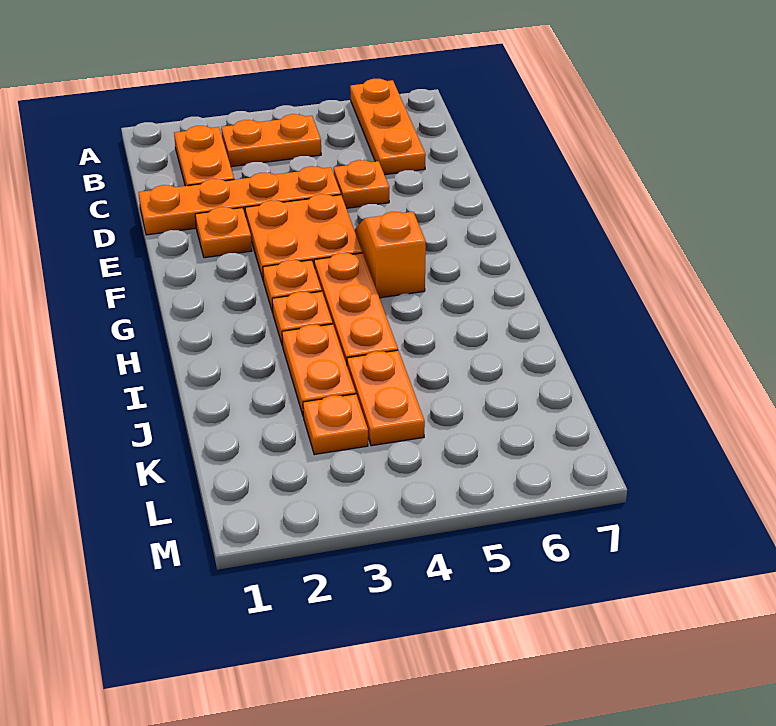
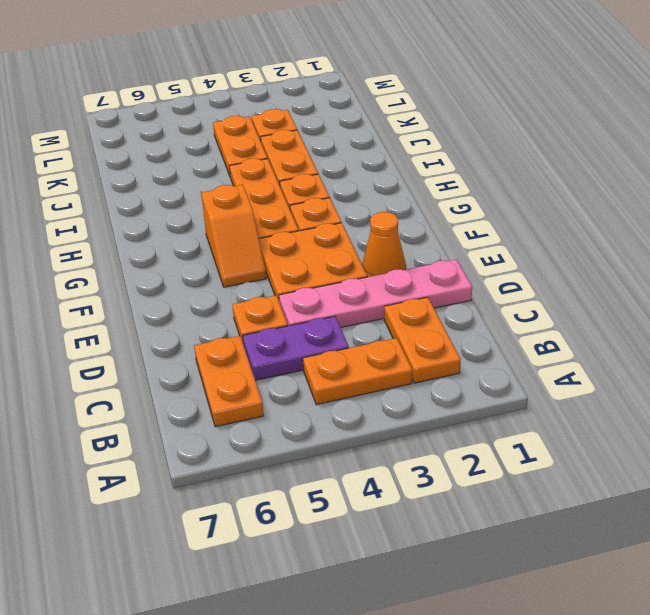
orange plate A6:C6 level 1 -> orange plate B6:C6 level 1
none -> purple plate C4:C5 level 1
orange plate D1:D4 level 1 -> pink plate D1:D4 level 1
orange plate E2 level 1 -> orange cone E2 level 1

